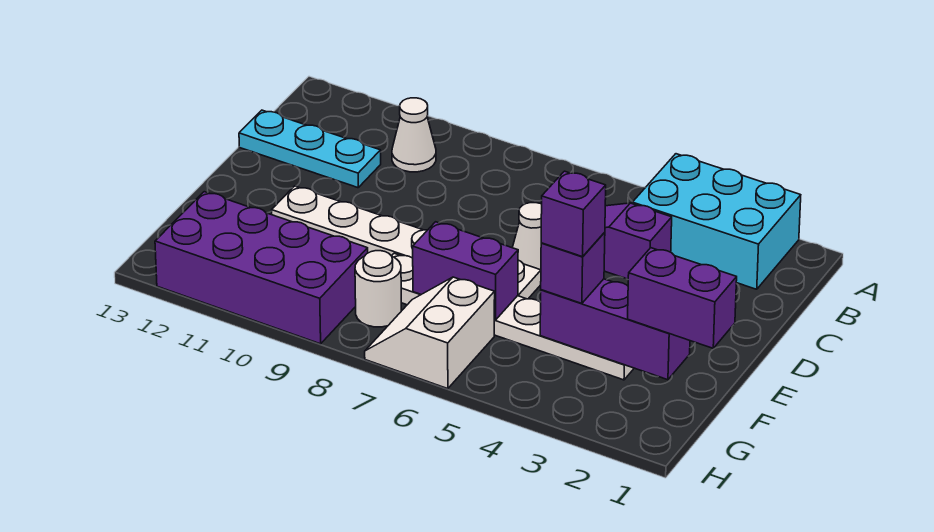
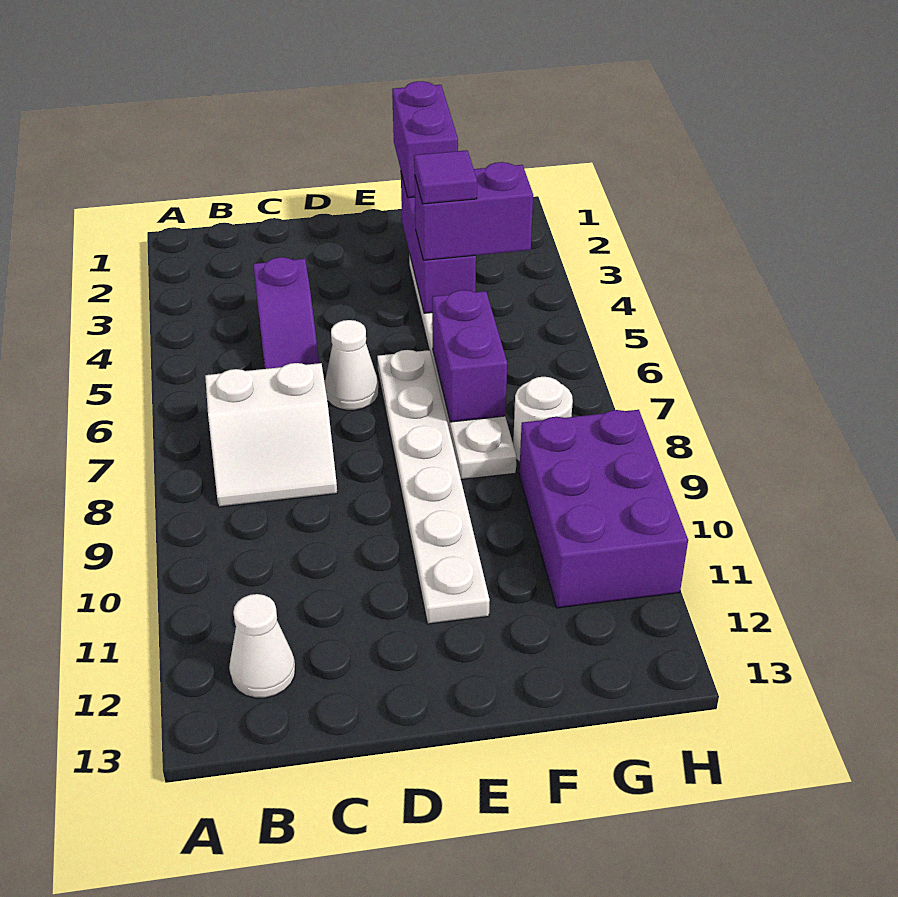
cyan brick A2:B4 level 1 -> none
white cone B10 level 1 -> white cone B12 level 1
cyan plate C11:C13 level 1 -> none
purple brick F4 level 3 -> purple brick F4:G4 level 3
purple brick F4 level 4 -> purple tile F4 level 4
white slope G6:H7 level 1 top 6 -> white slope B7:C8 level 1 top 7
purple brick G9:H12 level 1 -> purple brick G9:H11 level 1

